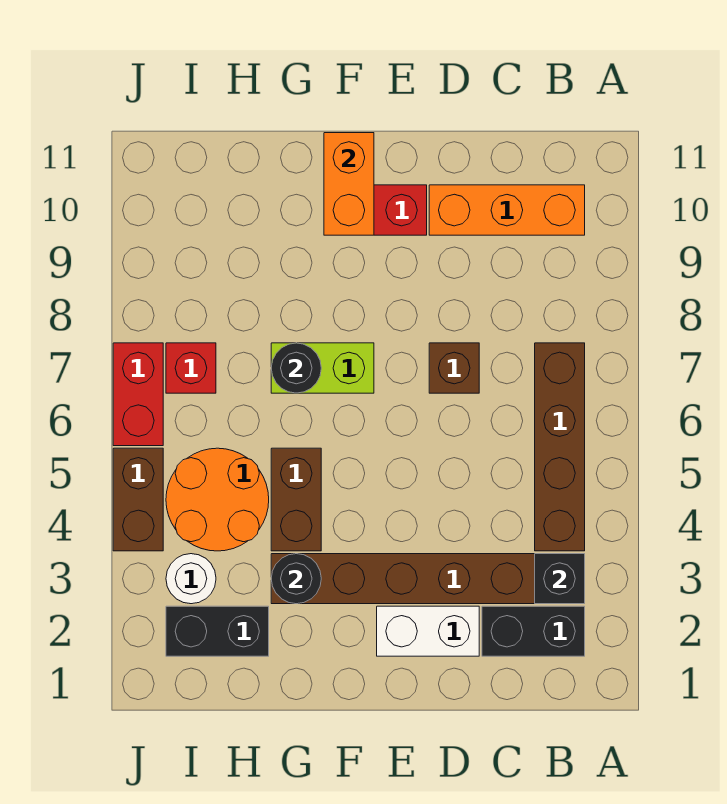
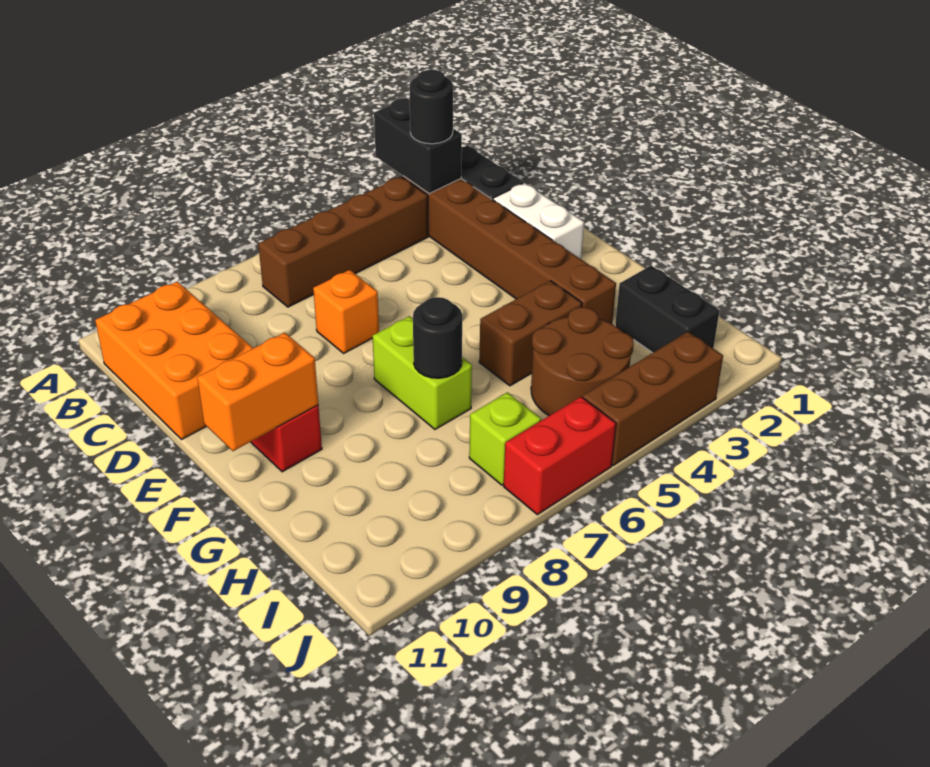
black brick B3 level 2 -> black brick A3:B3 level 2
orange brick B10:D10 level 1 -> orange brick B10:D11 level 1
brown brick D7 level 1 -> orange brick D7 level 1
black round brick G3 level 2 -> black round brick B3 level 3
orange round brick H4:I5 level 1 -> brown round brick H4:I5 level 1
white round brick I3 level 1 -> none
red brick I7 level 1 -> lime brick I7 level 1
brown brick J4:J5 level 1 -> brown brick J3:J5 level 1

